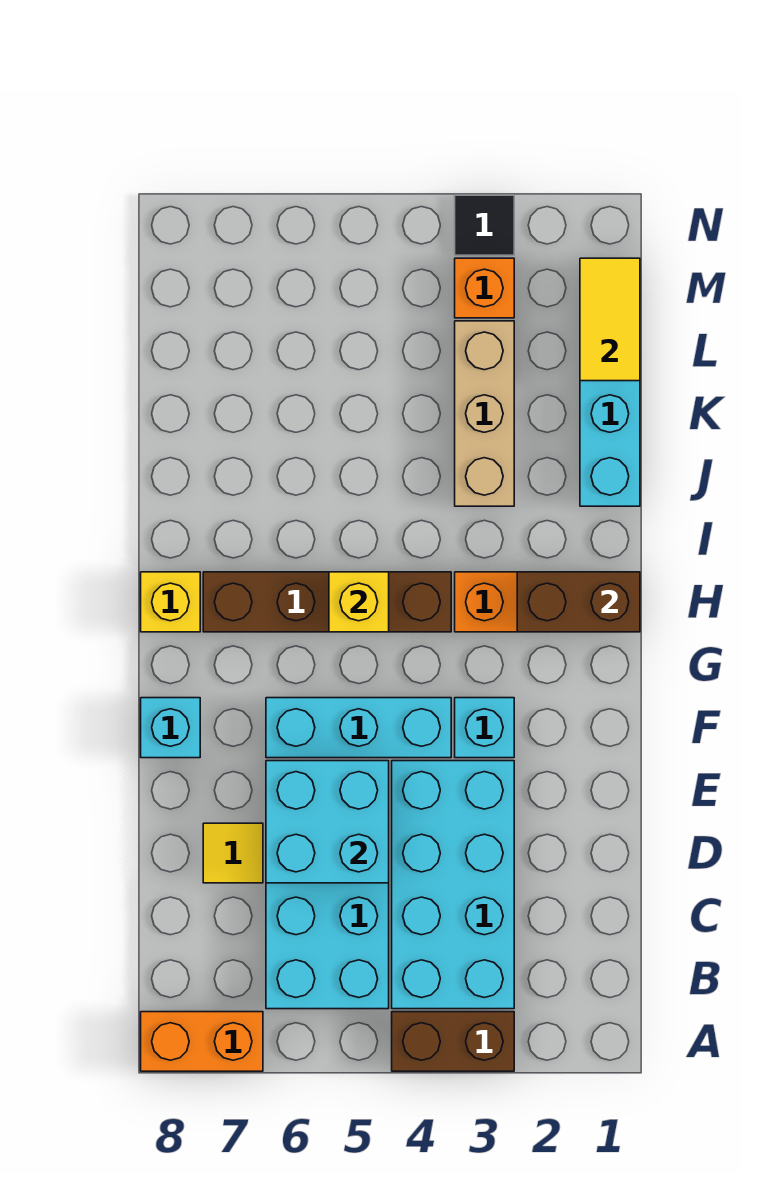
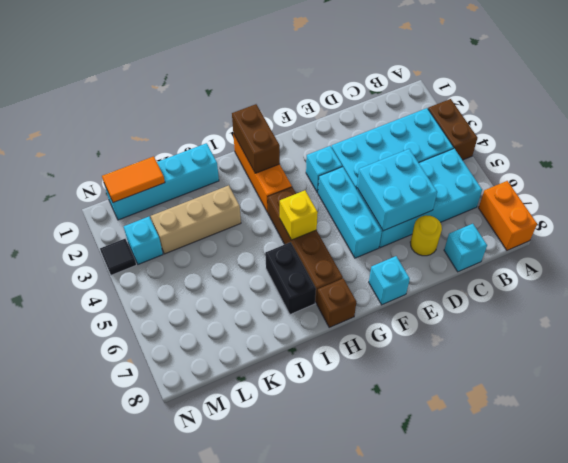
none -> cyan brick C8 level 1
yellow tile D7 level 1 -> yellow round brick D7 level 1
yellow brick H8 level 1 -> brown brick H8 level 1
none -> black brick I6:I7 level 1
yellow tile L1:M1 level 2 -> orange tile L1:M1 level 2
orange brick M3 level 1 -> cyan brick M3 level 1

